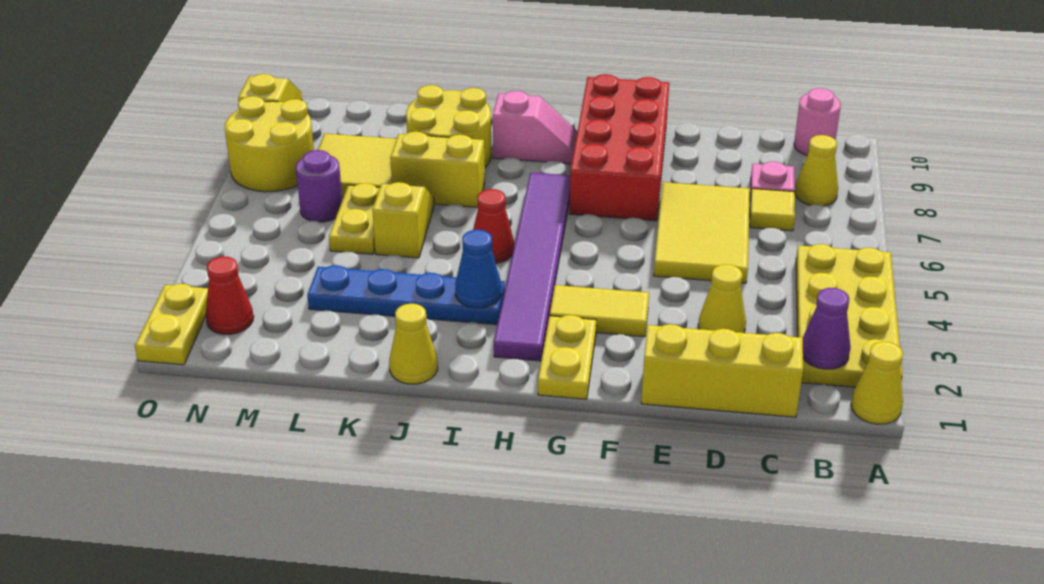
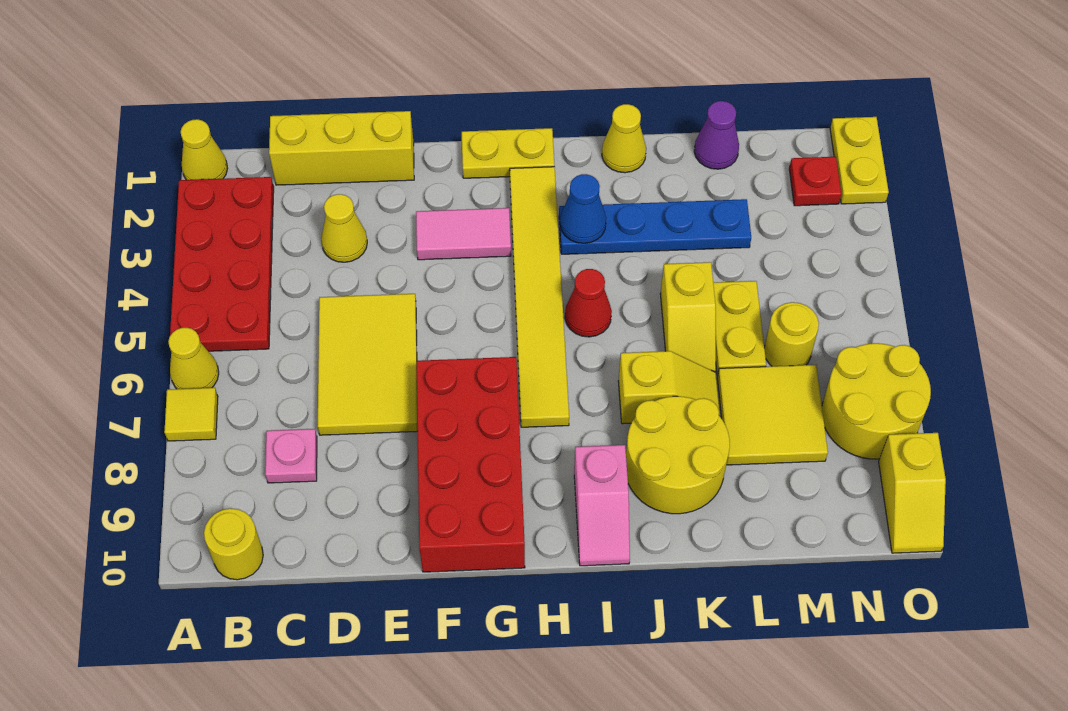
yellow plate A2:B5 level 1 -> red plate A2:B5 level 1
purple cone B2 level 2 -> purple cone L1 level 1
yellow cone B8 level 1 -> yellow cone A6 level 1
pink round brick B10 level 1 -> yellow round brick B10 level 1
yellow tile C7 level 1 -> yellow tile A7 level 1
yellow tile F3:G3 level 1 -> pink tile F3:G3 level 1
yellow plate G1:G2 level 1 -> yellow plate G1:H1 level 1
purple tile H2:H7 level 1 -> yellow tile H2:H7 level 1
pink slope H9:I9 level 1 top I -> pink slope I9:I10 level 1 top 9
yellow brick J7:K7 level 1 -> yellow slope J7:K7 level 1 top J
purple round brick M6 level 1 -> yellow round brick M6 level 1
red cone N2 level 1 -> red plate N2 level 1

